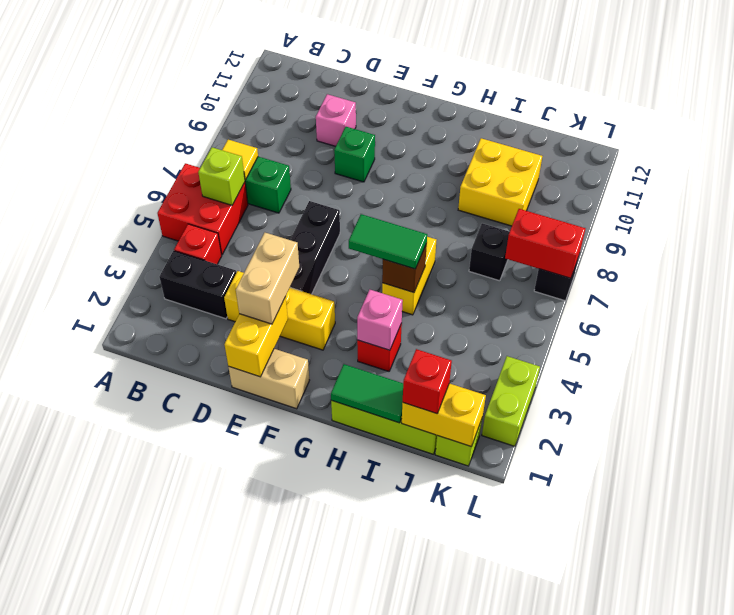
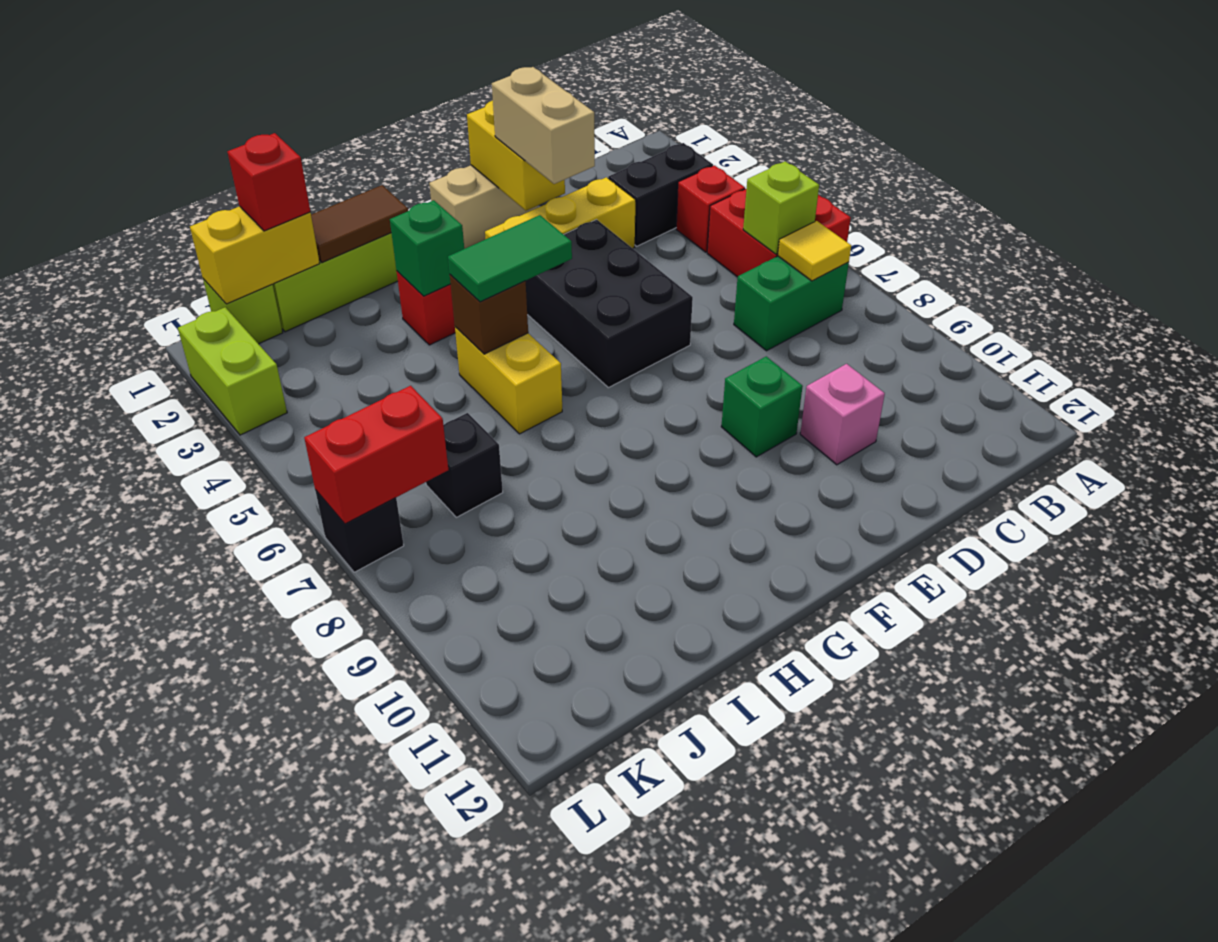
black brick E4:E6 level 1 -> black brick E4:F6 level 1
green tile H1:I1 level 2 -> brown tile H1:I1 level 2
pink brick H3 level 2 -> green brick H3 level 2
yellow brick I9:J10 level 1 -> none

